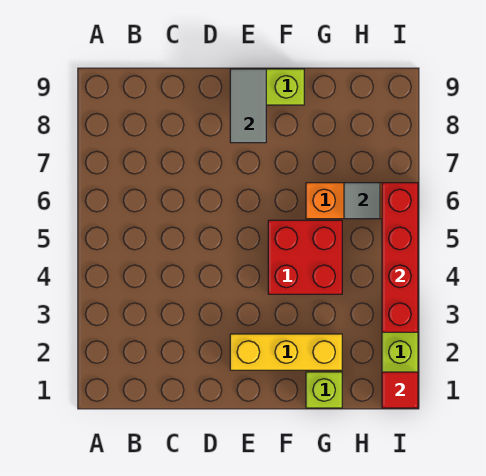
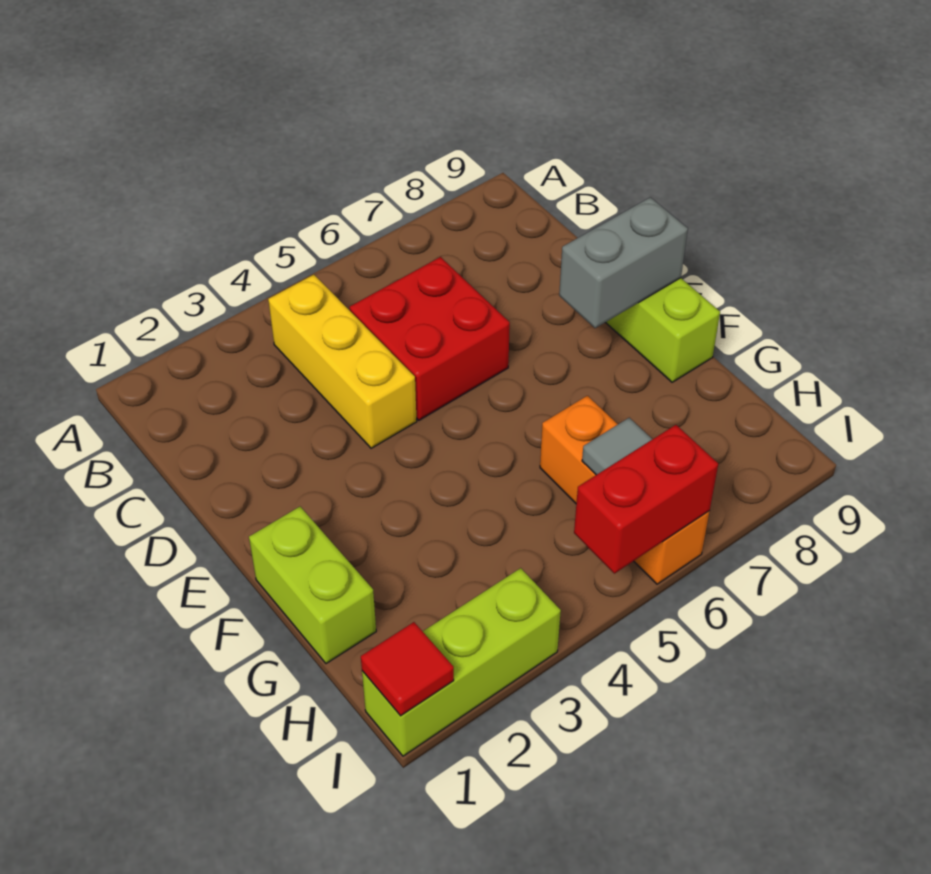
yellow brick E2:G2 level 1 -> yellow brick B4:D4 level 1
grey tile E8:E9 level 2 -> grey brick E8:E9 level 2
red brick F4:G5 level 1 -> red brick C5:D6 level 1
lime brick G1 level 1 -> lime brick F1:G1 level 1
red brick I3:I6 level 2 -> red brick I5:I6 level 2

